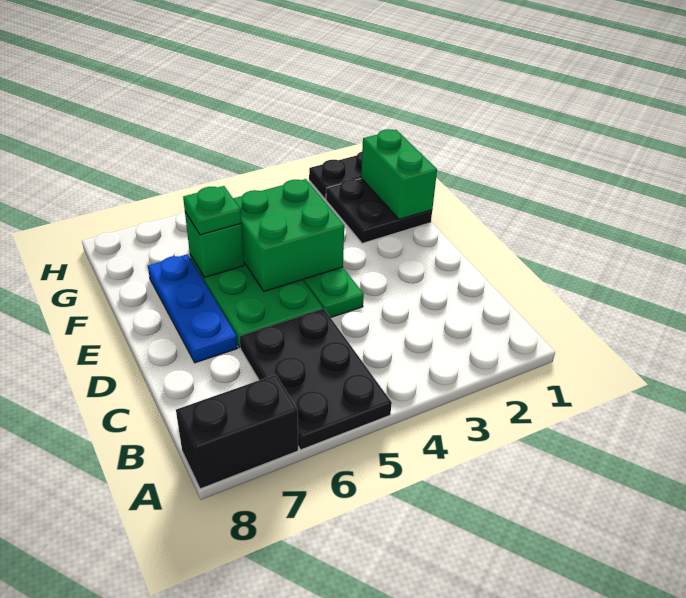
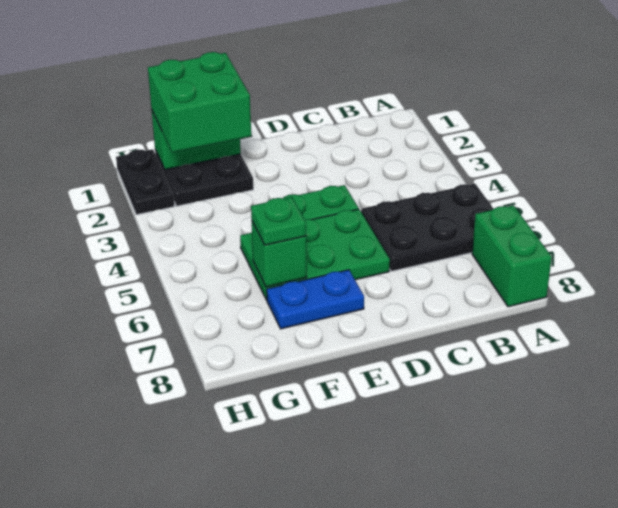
black brick A7:A8 level 1 -> green brick A7:A8 level 1
blue plate D7:F7 level 1 -> blue plate E7:F7 level 1
green brick E4:F5 level 2 -> green brick F1:G2 level 3

